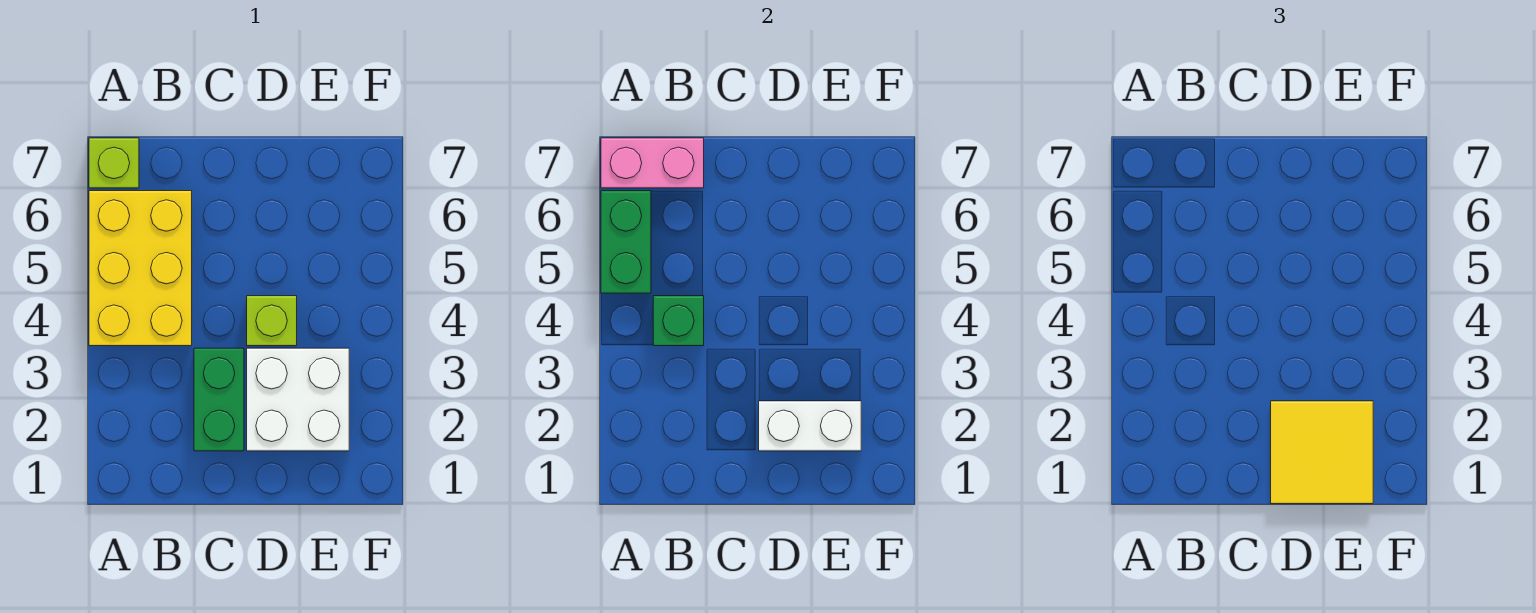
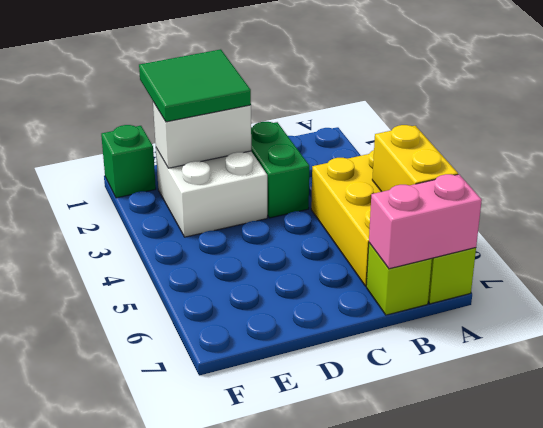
green brick A5:A6 level 2 -> yellow brick A5:A6 level 2
green brick B4 level 2 -> green brick F1 level 1
yellow tile D1:E2 level 3 -> green tile D1:E2 level 3
lime brick D4 level 1 -> lime brick B7 level 1

